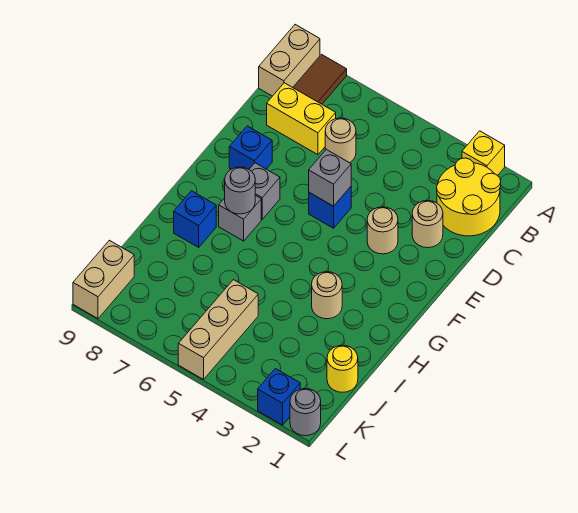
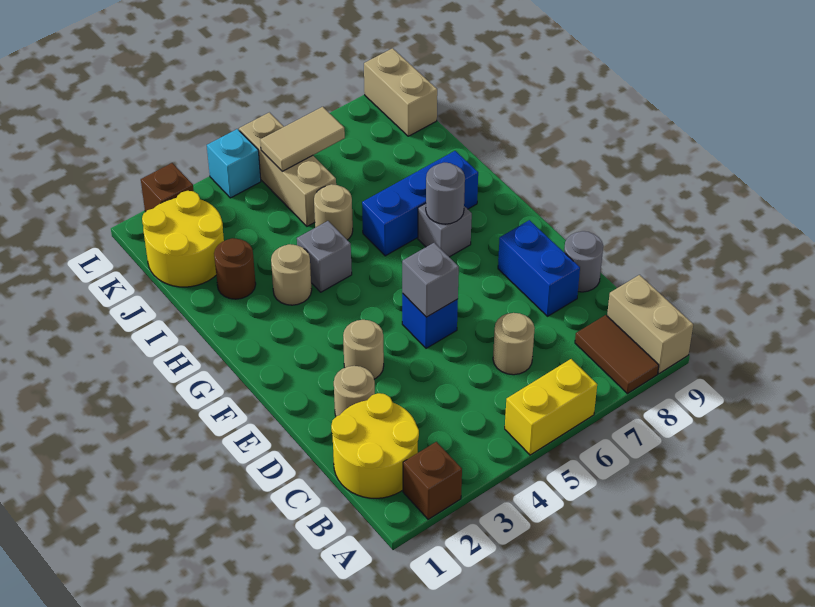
yellow brick A2 level 1 -> brown brick A2 level 1
yellow brick C7:C8 level 1 -> yellow brick A5:A6 level 1
blue brick E8 level 1 -> blue brick D8:E8 level 1
grey brick F7 level 1 -> grey brick H4 level 1
blue brick H8 level 1 -> blue brick H6:H8 level 1
none -> brown round brick I2 level 1
none -> tan round brick I5 level 1
yellow round brick J1 level 1 -> yellow round brick J1:K2 level 1
none -> tan tile K5:K6 level 2
grey round brick L1 level 1 -> grey round brick D9 level 1
blue brick L2 level 1 -> brown brick L2 level 1
none -> cyan brick L4 level 1

